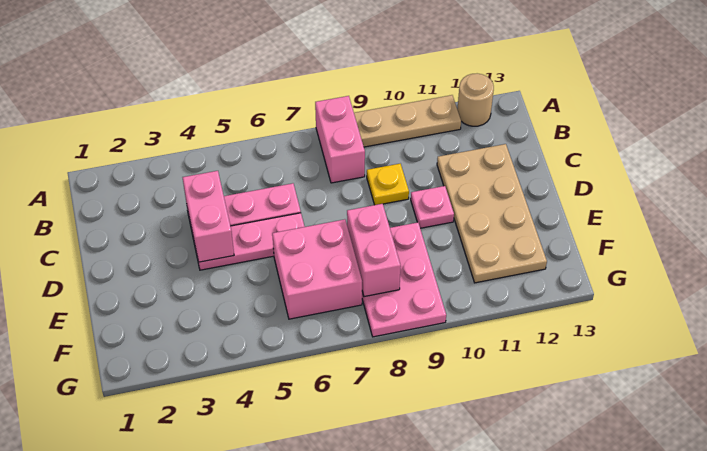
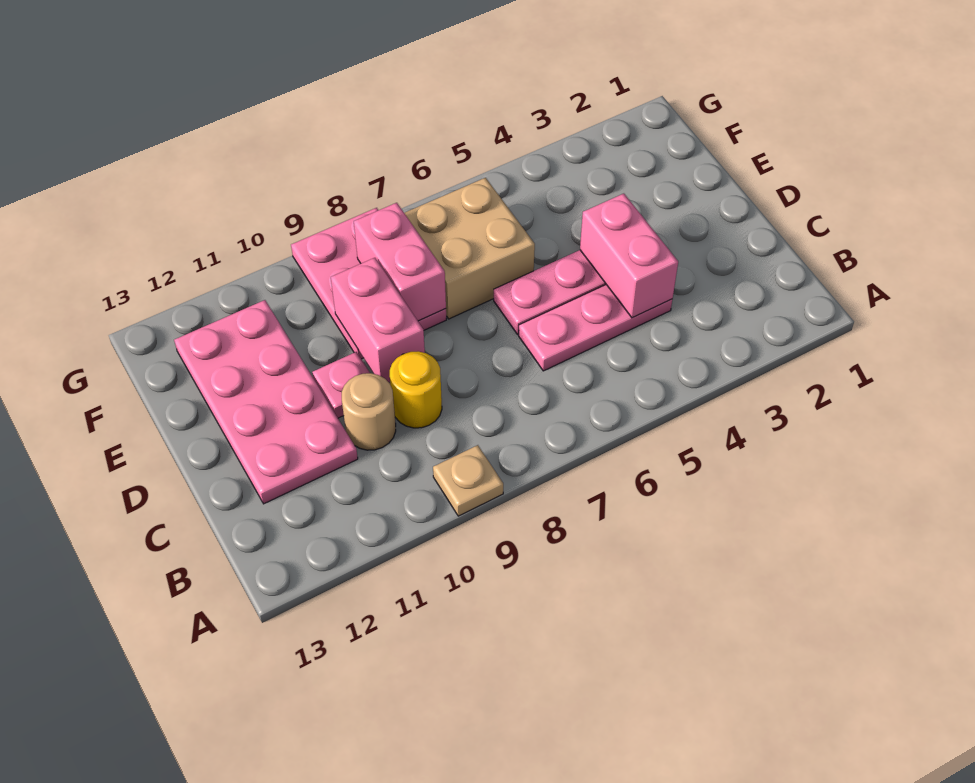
pink brick A8:B8 level 1 -> pink brick D9:E9 level 2
tan plate A9:A11 level 1 -> tan plate A9 level 1
tan round brick A12 level 1 -> tan round brick C10 level 1
yellow plate C9 level 1 -> yellow round brick C9 level 1
tan plate C11:F12 level 1 -> pink plate C11:F12 level 1
pink brick E6:F7 level 1 -> tan brick E6:F7 level 1

